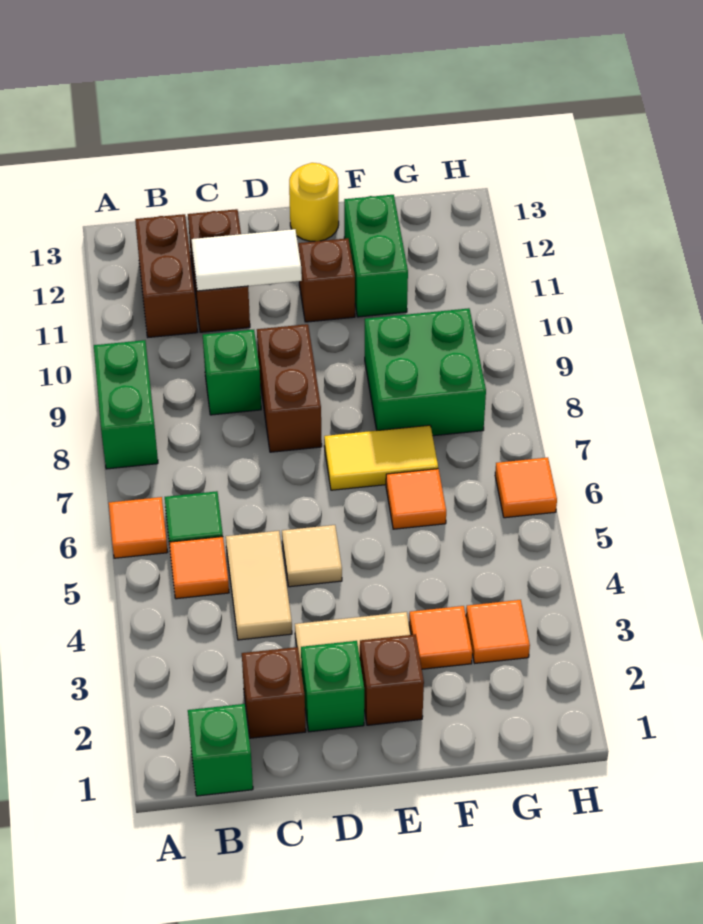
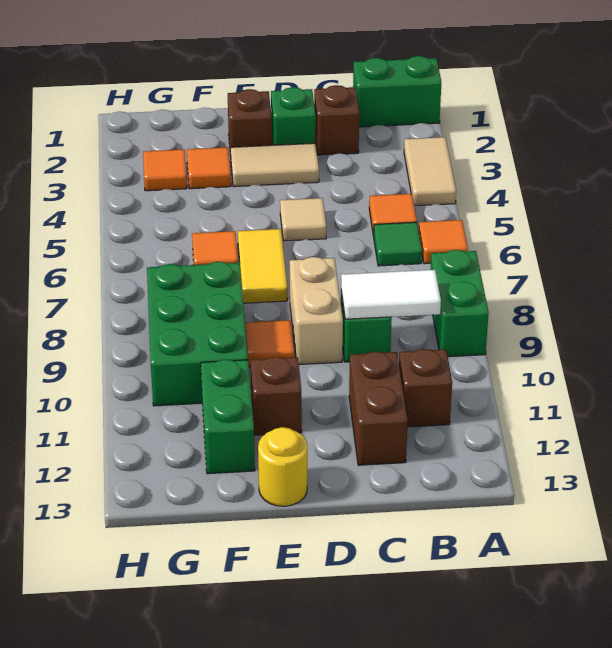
green brick B1 level 1 -> green brick A1:B1 level 1
brown brick B11:B12 level 1 -> brown brick B11 level 1
tan tile C4:C5 level 1 -> tan tile A3:A4 level 1
white tile C11:D11 level 2 -> white tile B9:C9 level 2
brown brick D8:D9 level 1 -> tan brick D8:D9 level 1
yellow tile E7:F7 level 1 -> yellow tile E6:E7 level 1
green brick F8:G9 level 1 -> green brick F8:G10 level 1
orange tile H6 level 1 -> orange tile E9 level 1

